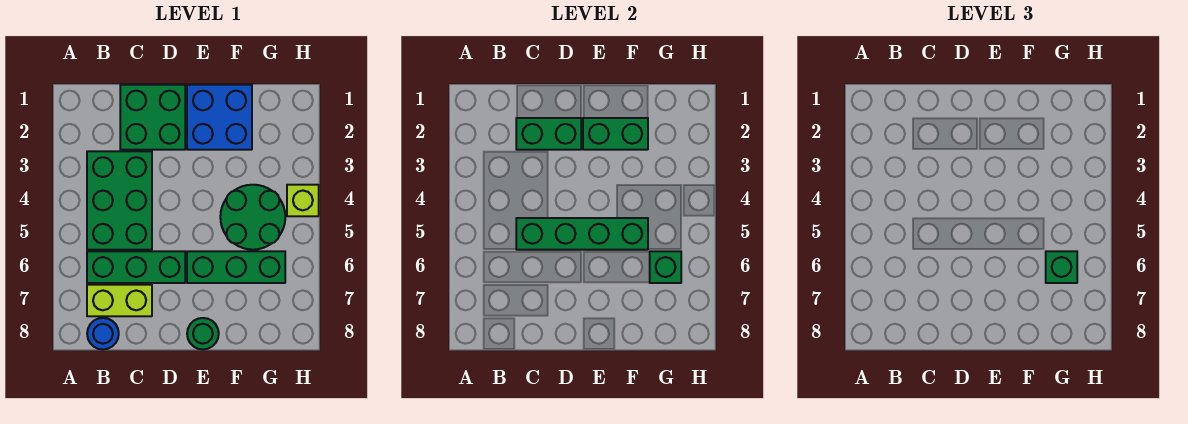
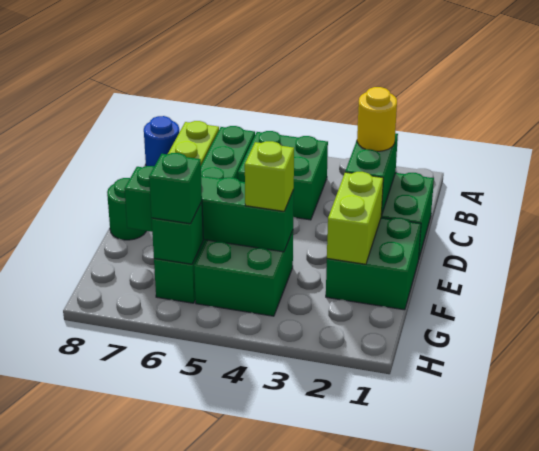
green brick B3:C5 level 1 -> green brick B4:C5 level 1
none -> yellow round brick C2 level 3
green brick C5:F5 level 2 -> green brick F4:F7 level 2
blue brick E1:F2 level 1 -> green brick E1:F2 level 1
green brick E2:F2 level 2 -> lime brick E2:F2 level 2
green round brick F4:G5 level 1 -> green brick F4:G5 level 1
lime brick H4 level 1 -> lime brick F4 level 3

